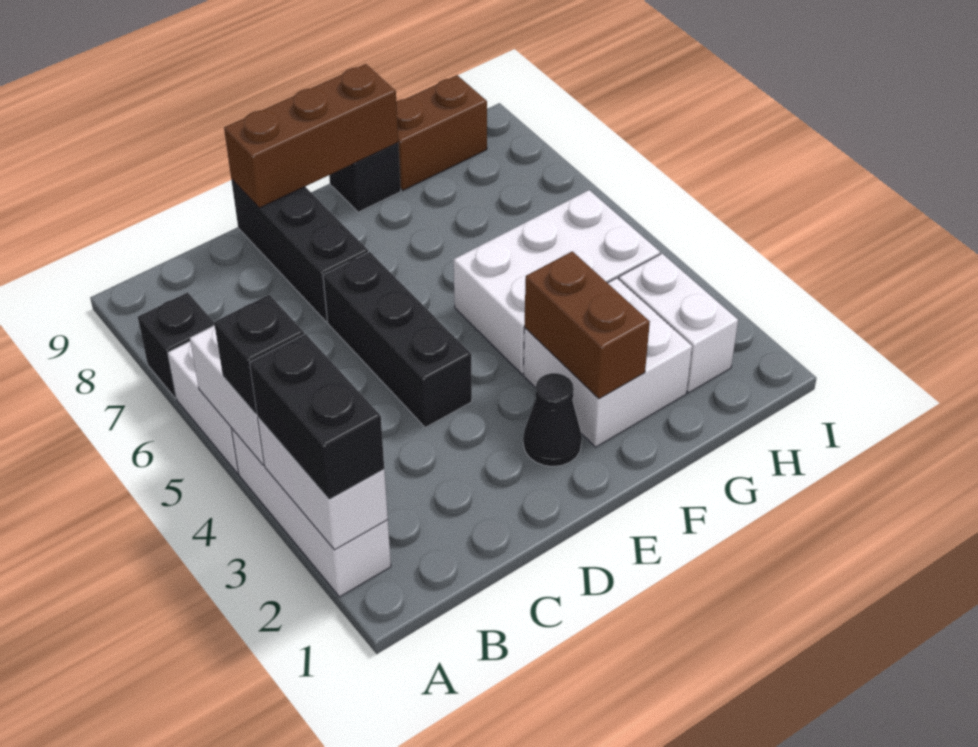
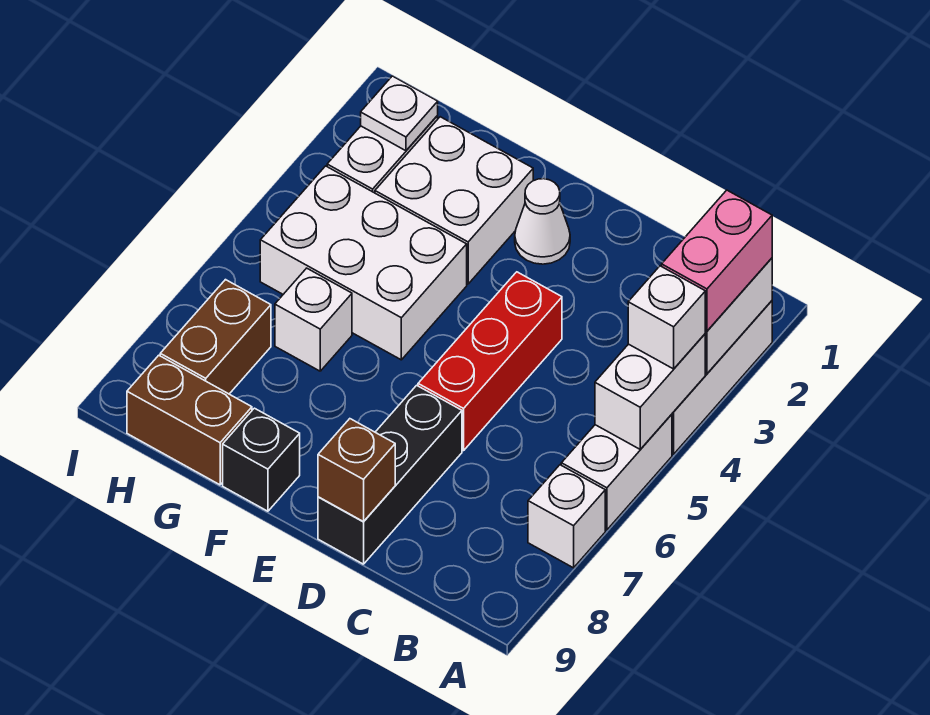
black brick A2:A3 level 3 -> pink brick A2:A3 level 3
black brick A4 level 3 -> white brick A4 level 3
black brick A7 level 1 -> white brick A7 level 1
black brick D4:D6 level 1 -> red brick D4:D6 level 1
brown brick D9:F9 level 2 -> brown brick D9 level 2
black cone E2 level 1 -> white cone E2 level 1
brown brick F2:F3 level 2 -> brown brick H7:H8 level 1
none -> white brick G6 level 1
none -> white plate H2 level 2

